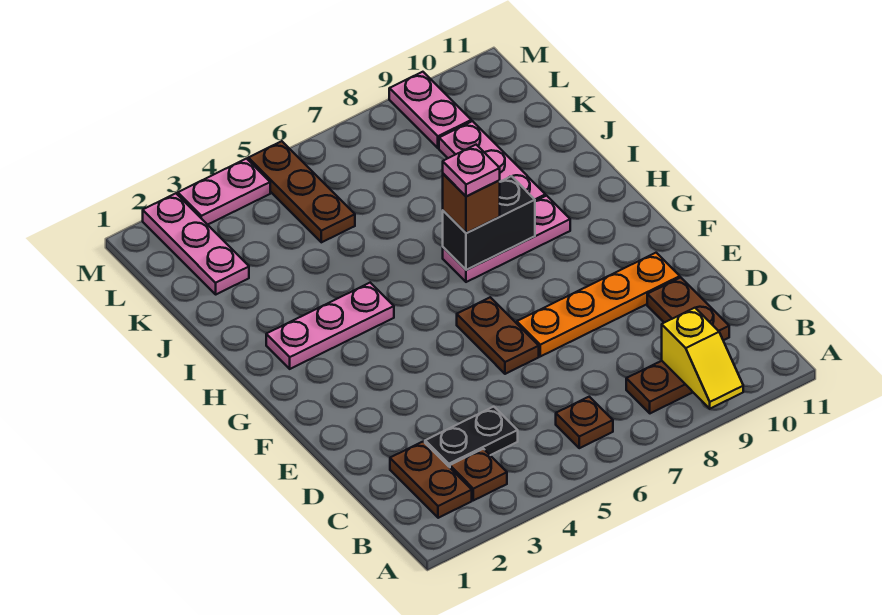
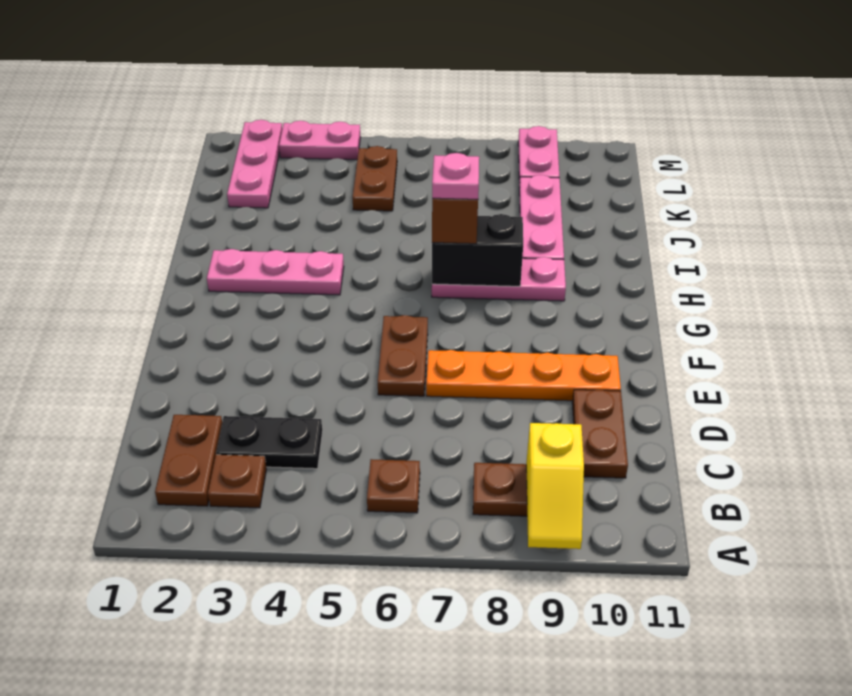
brown plate K5:M5 level 1 -> brown plate K5:L5 level 1

